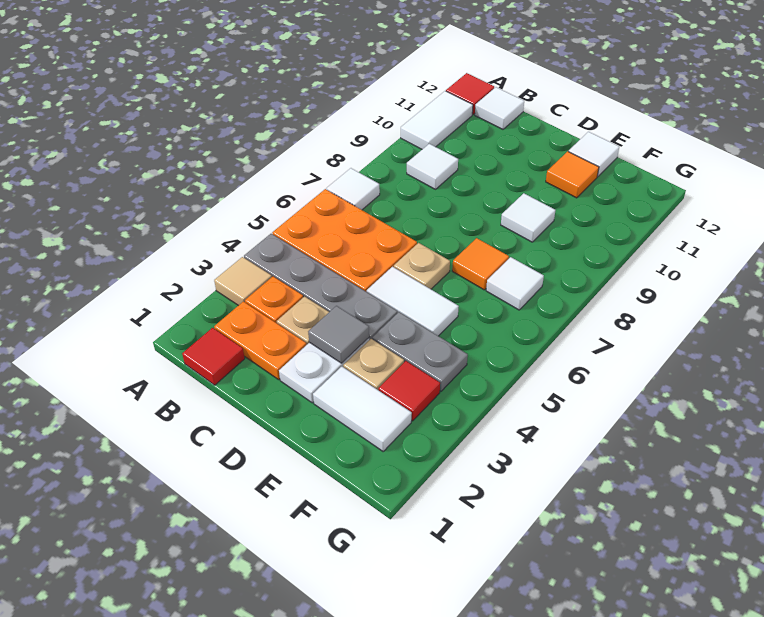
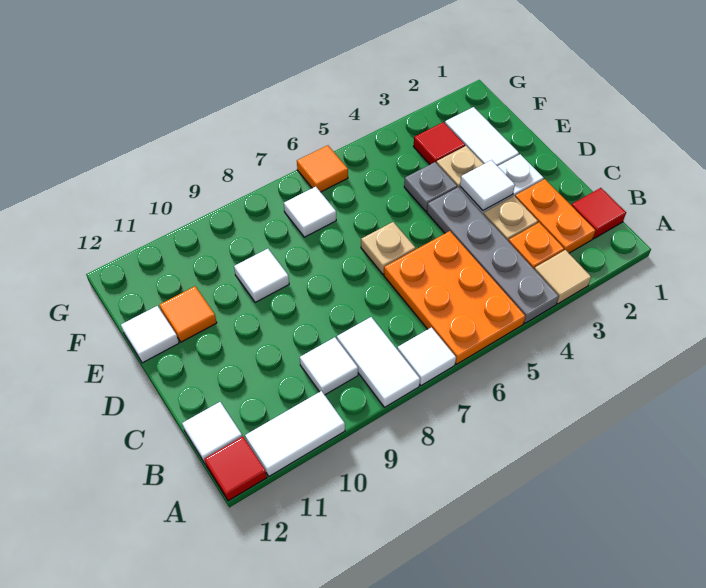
grey tile D3 level 2 -> white tile D3 level 2
white tile D5:E5 level 1 -> white tile A8:B8 level 1
grey plate E4:F4 level 1 -> grey plate E4 level 1
orange tile E7 level 1 -> orange tile G6 level 1

